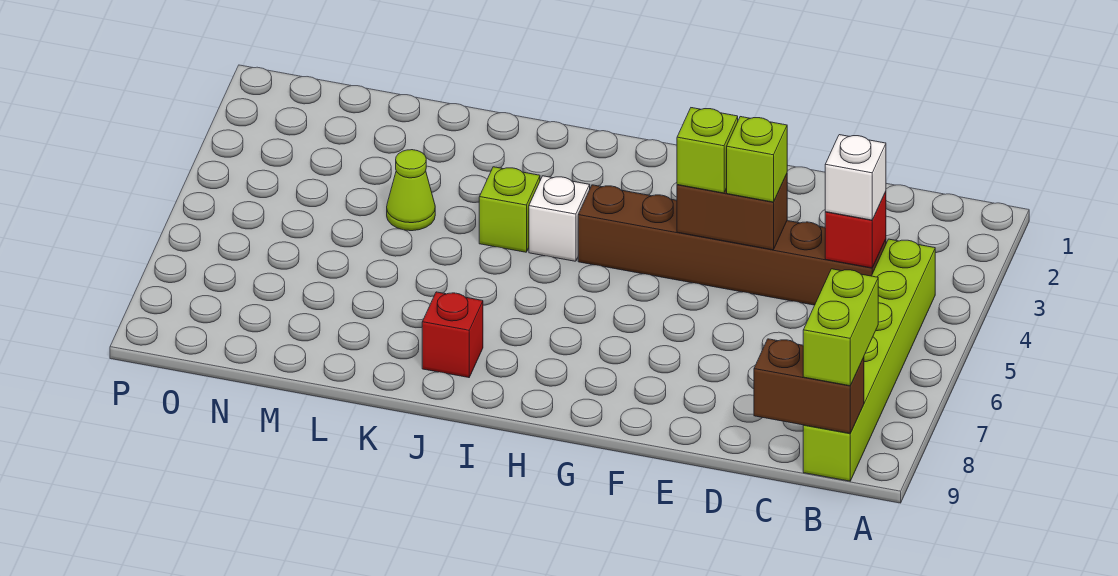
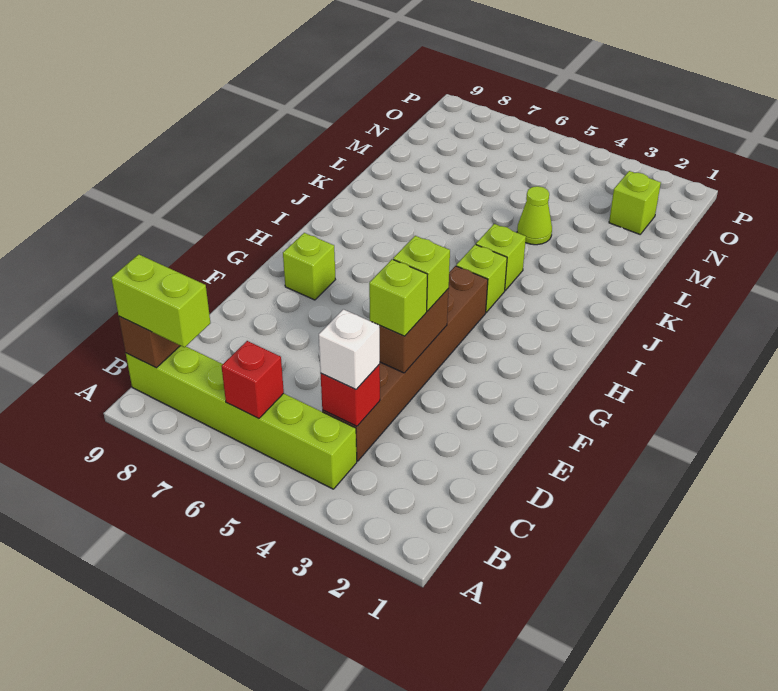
none -> lime brick G8 level 1
white brick I4 level 1 -> lime brick I4 level 1
red brick J8 level 1 -> red brick B6 level 2
none -> lime brick N2 level 1

